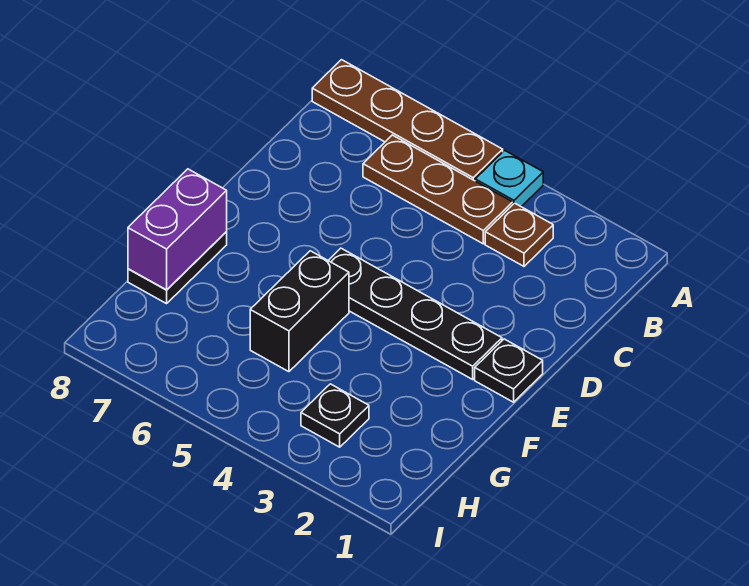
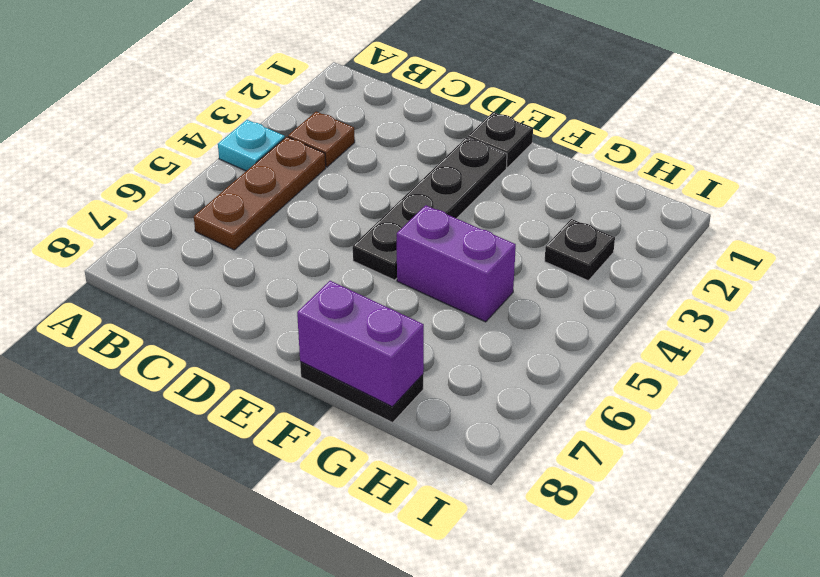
brown plate A5:A8 level 1 -> none
black brick F5:G5 level 1 -> purple brick F5:G5 level 1

